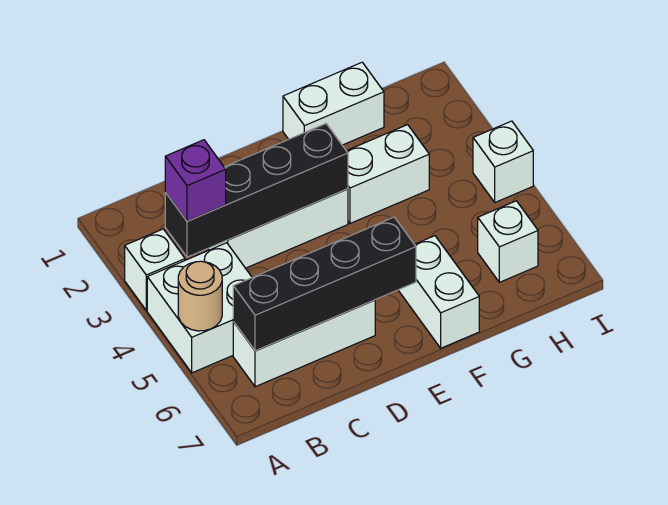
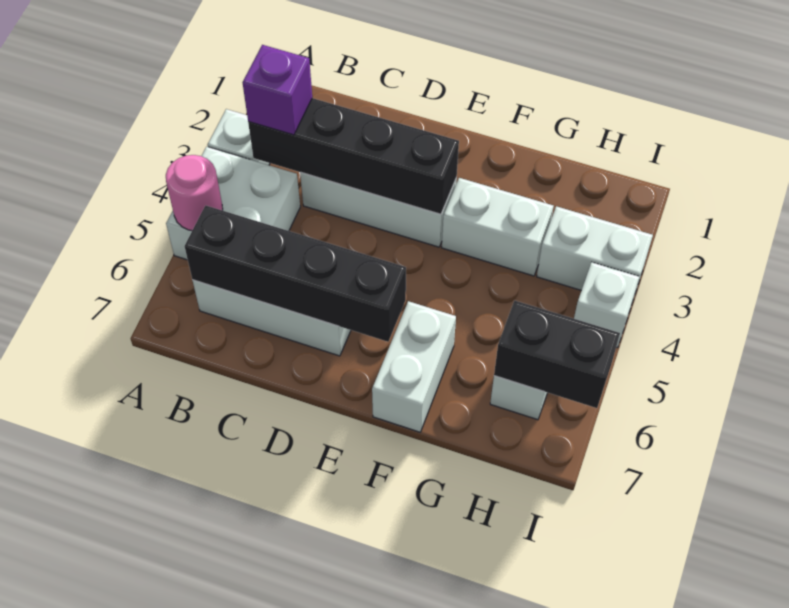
tan round brick A5 level 2 -> pink round brick A5 level 2
white brick F1:G1 level 1 -> white brick H3:I3 level 1
none -> black brick H6:I6 level 2

